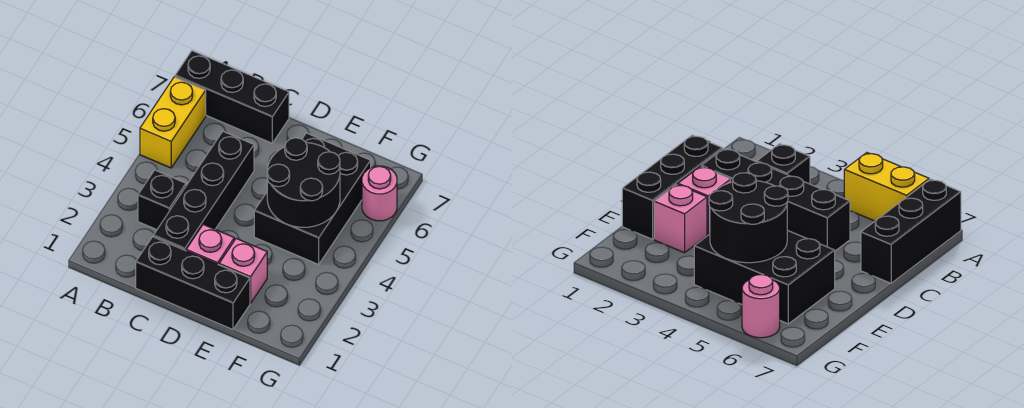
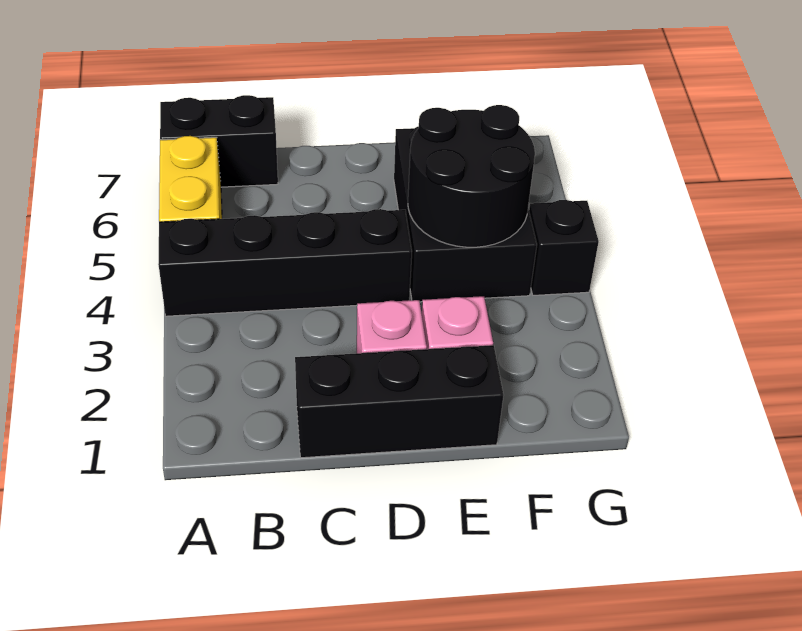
black brick A7:C7 level 1 -> black brick A7:B7 level 1
black brick B3 level 1 -> black brick G4 level 1
black brick C2:C5 level 1 -> black brick A4:D4 level 1
pink round brick G6 level 1 -> none

